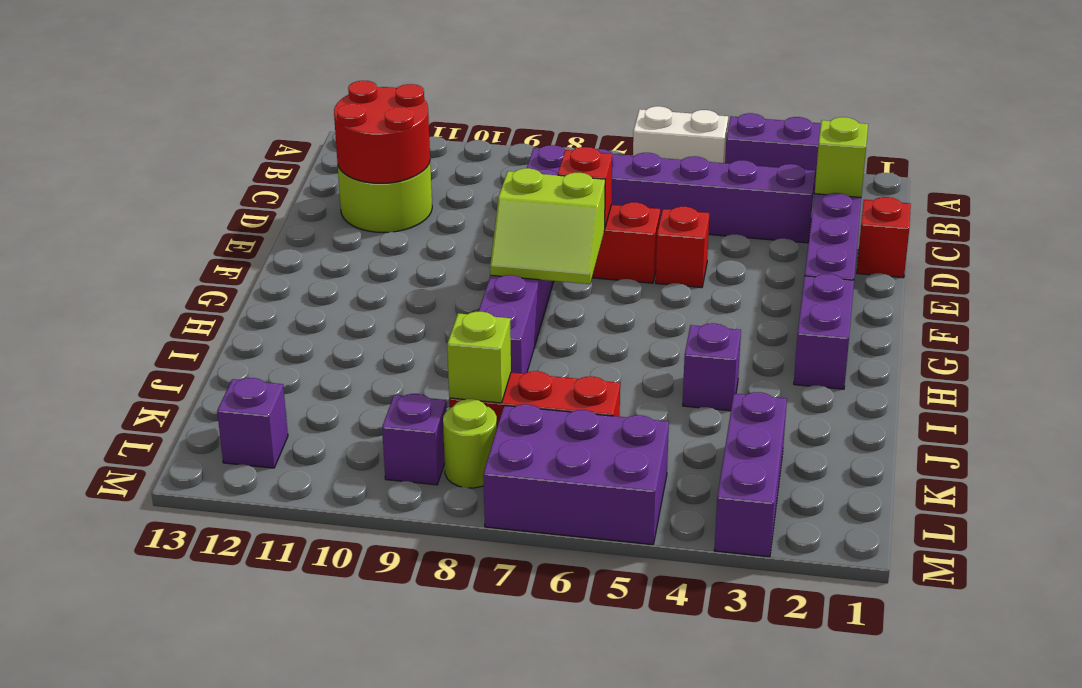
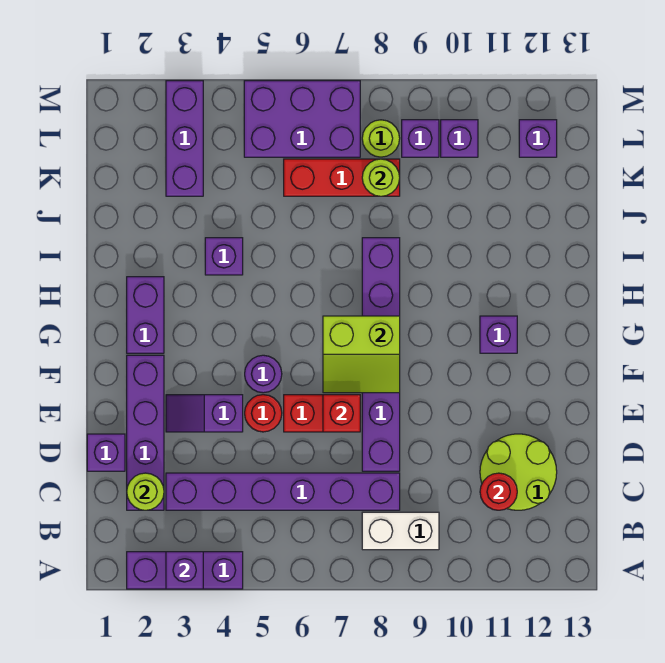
none -> purple brick A3 level 2
white brick A5:A6 level 1 -> white brick B8:B9 level 1
lime brick C2 level 2 -> lime round brick C2 level 2
red round brick C11:D12 level 2 -> red round brick C11 level 2
red brick D1 level 1 -> purple brick D1 level 1
none -> purple slope E3:E4 level 1 top 4
red brick E5 level 1 -> red round brick E5 level 1
none -> purple round brick F5 level 1
lime slope F7:G8 level 2 top F -> lime slope F7:G8 level 2 top G
none -> purple brick G11 level 1
lime brick K8 level 2 -> lime round brick K8 level 2
none -> purple brick L10 level 1

